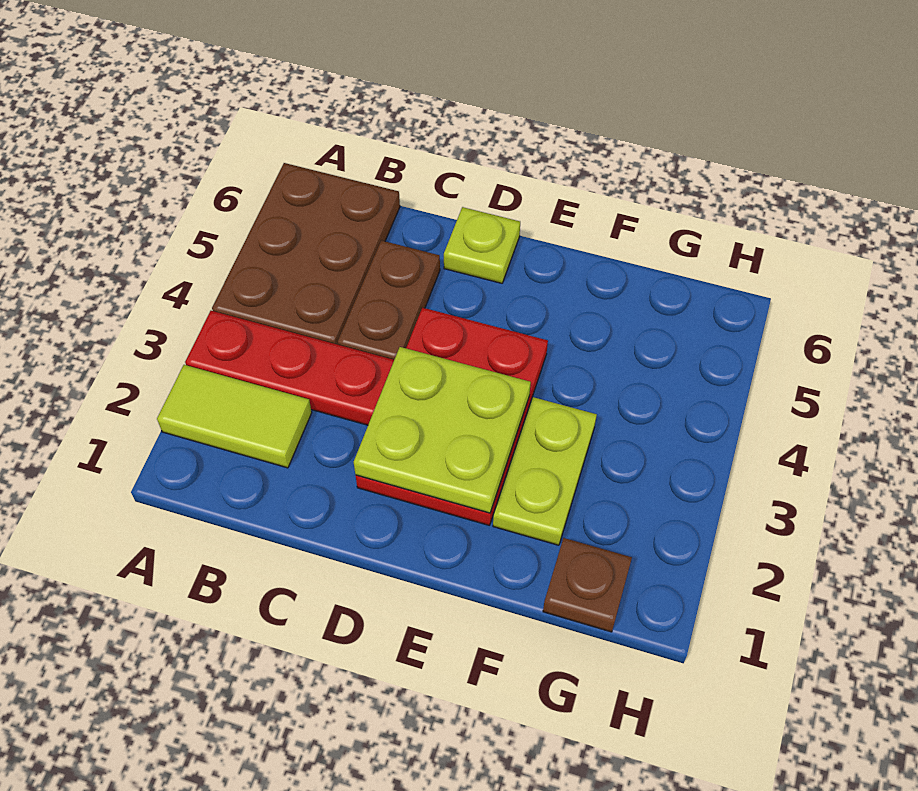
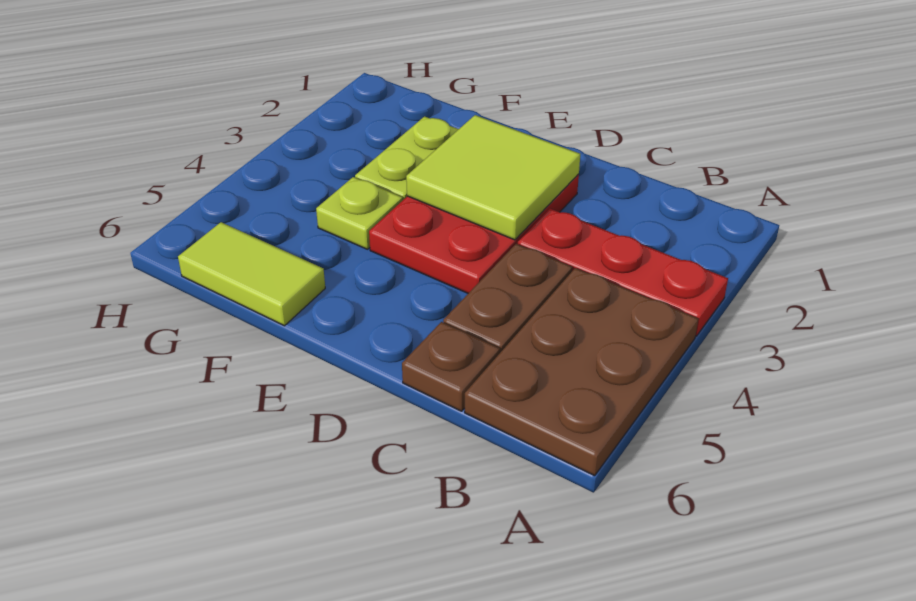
lime tile A2:B2 level 1 -> lime tile F6:G6 level 1
lime plate D2:E3 level 2 -> lime tile D2:E3 level 2
lime plate D6 level 1 -> lime plate F4 level 1
brown plate G1 level 1 -> brown plate C6 level 1

